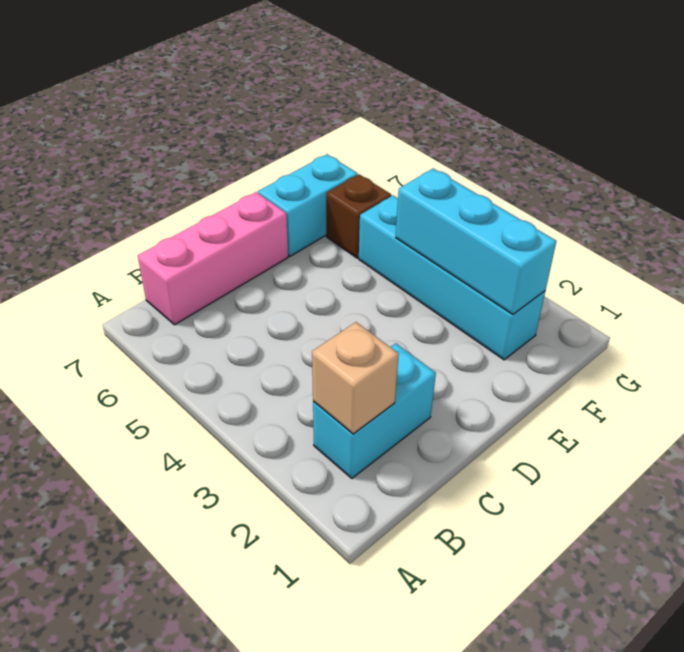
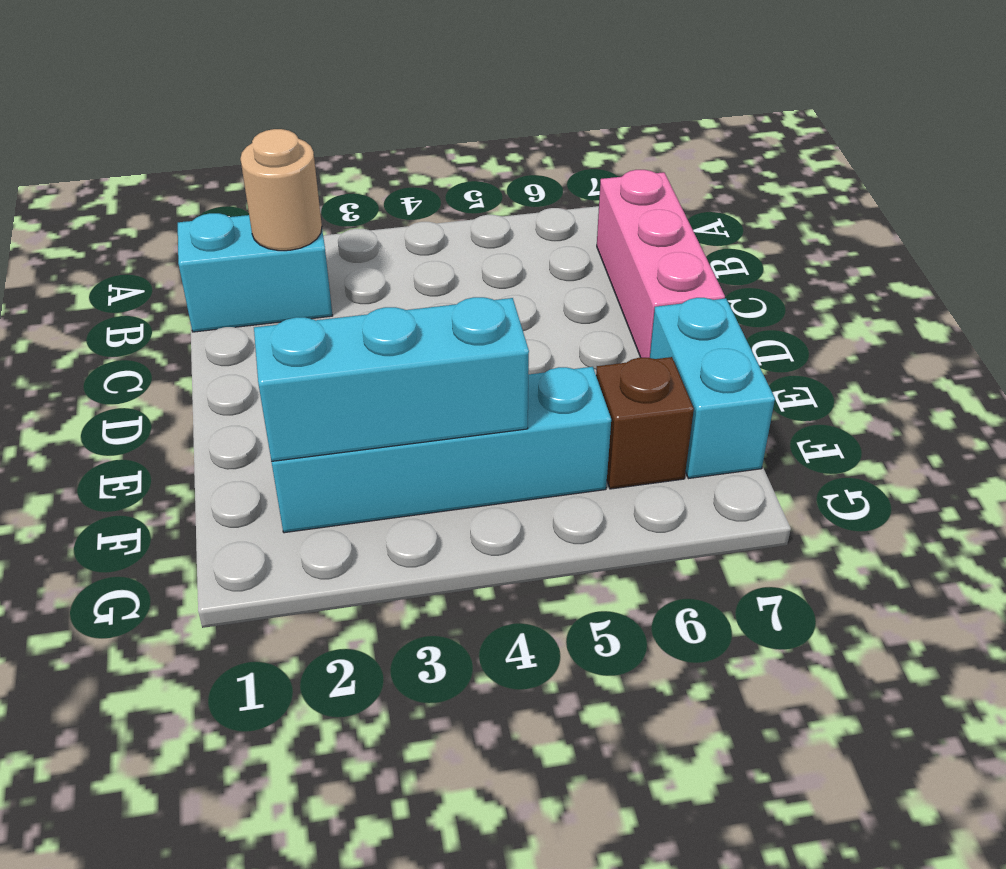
cyan brick B2:C2 level 1 -> cyan brick B1:B2 level 1
tan brick B2 level 2 -> tan round brick B2 level 2

